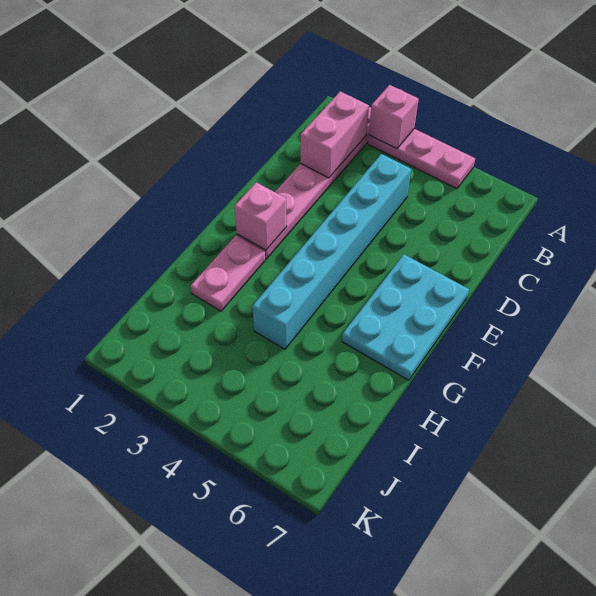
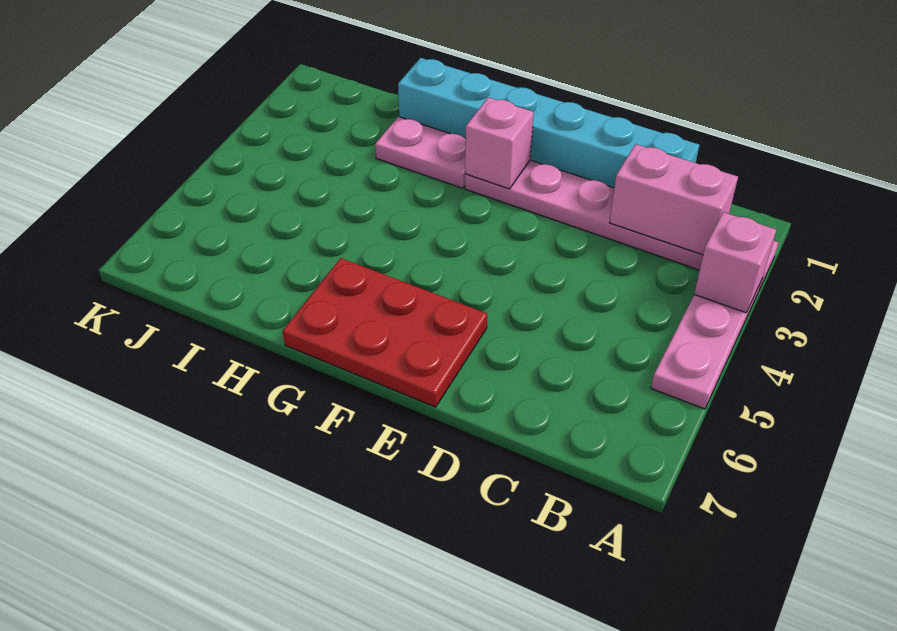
cyan brick C4:H4 level 1 -> cyan brick C1:H1 level 1
cyan plate E6:G7 level 1 -> red plate E6:G7 level 1

